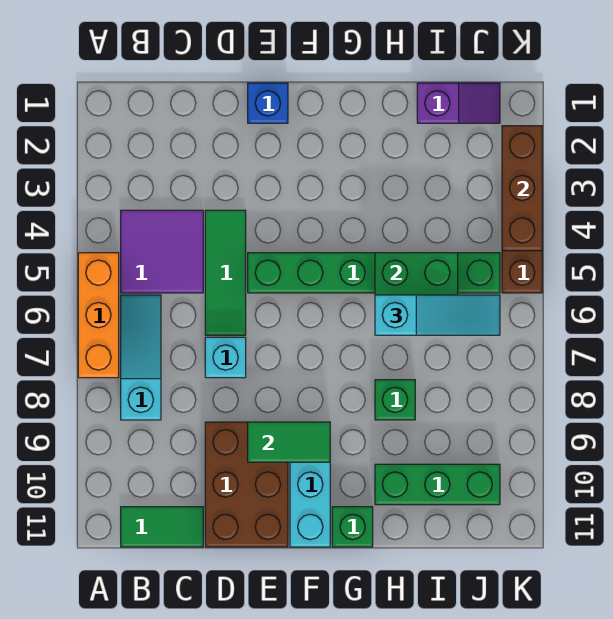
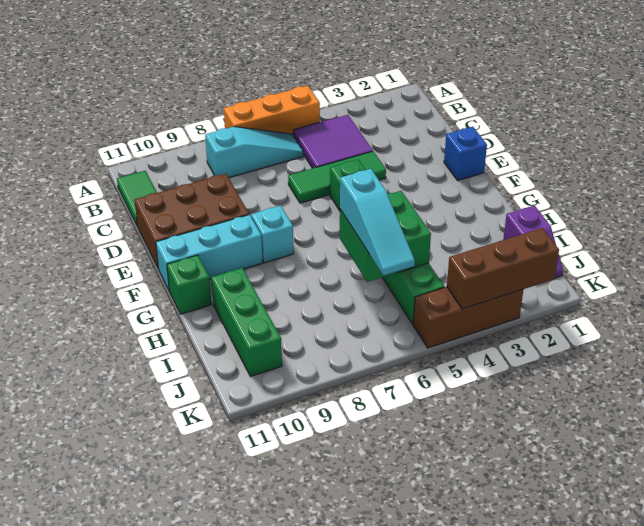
cyan brick D7 level 1 -> cyan brick F8 level 1
green tile E9:F9 level 2 -> none
green brick H8 level 1 -> none

